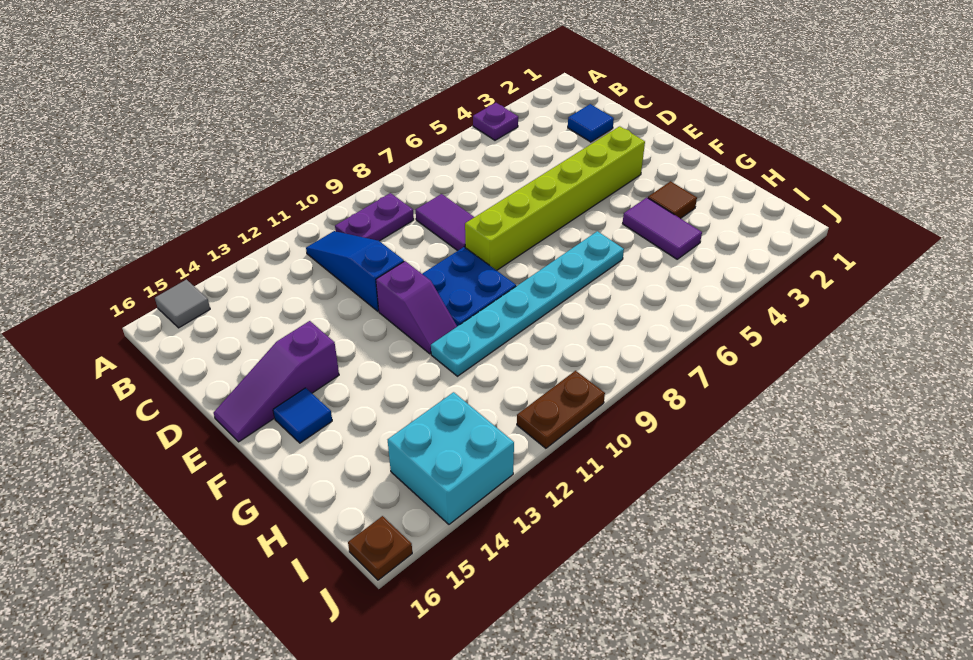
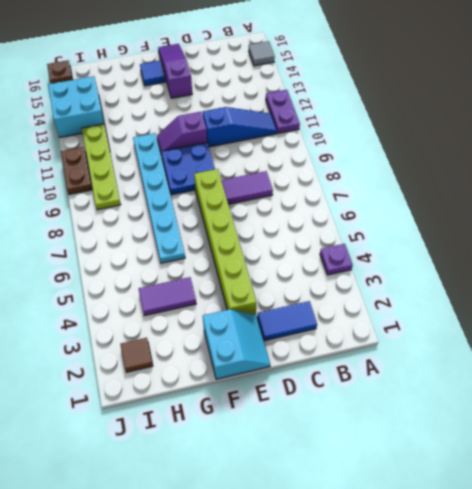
purple plate B9:B10 level 1 -> purple plate A11:A12 level 1
blue tile C2 level 1 -> blue tile C2:D2 level 1
none -> cyan slope E1:F2 level 1 top F
brown tile G3 level 1 -> brown tile I2 level 1
none -> lime plate I9:I12 level 1

